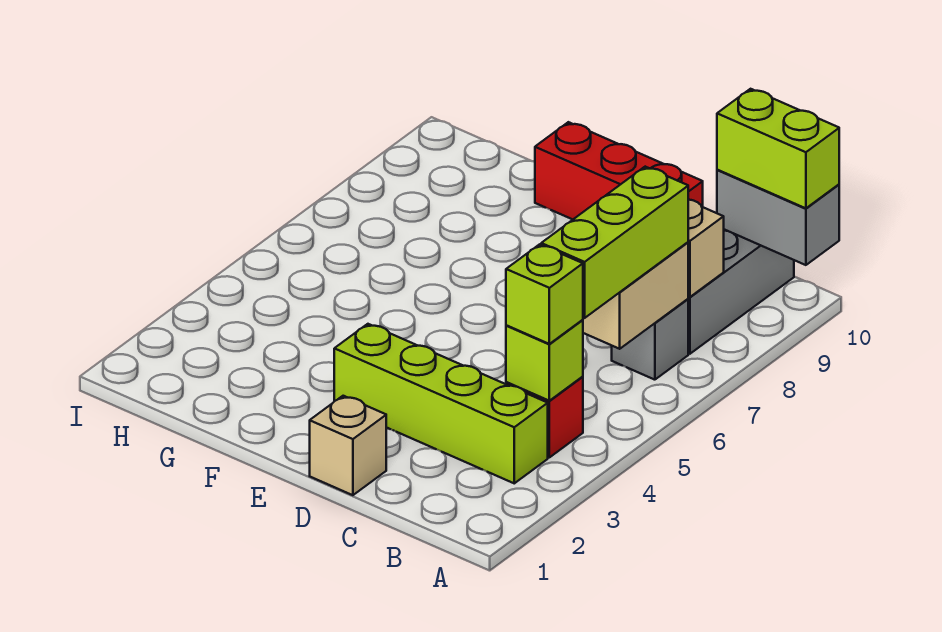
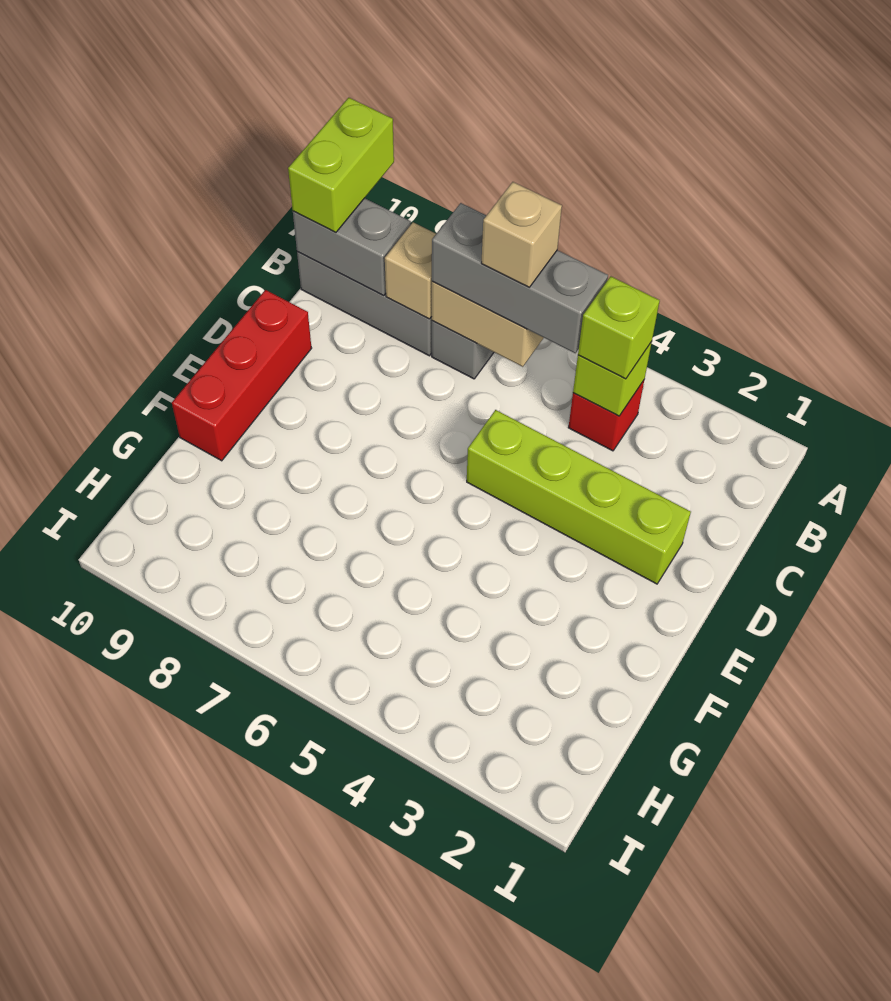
grey brick A10:B10 level 2 -> grey brick B9:B10 level 2
lime brick B3:E3 level 1 -> lime brick D2:D5 level 1
lime brick B5:B7 level 3 -> grey brick B5:B7 level 3
tan brick D1 level 1 -> tan brick B6 level 4

